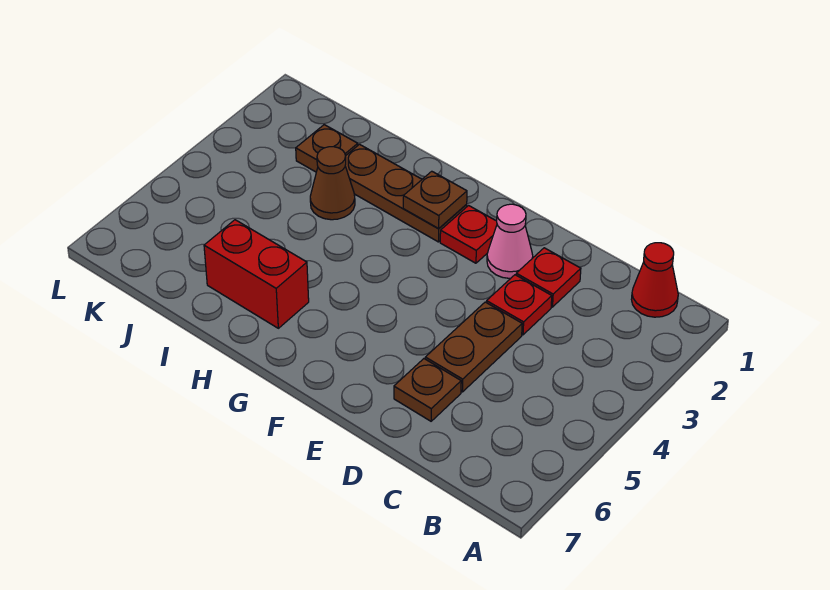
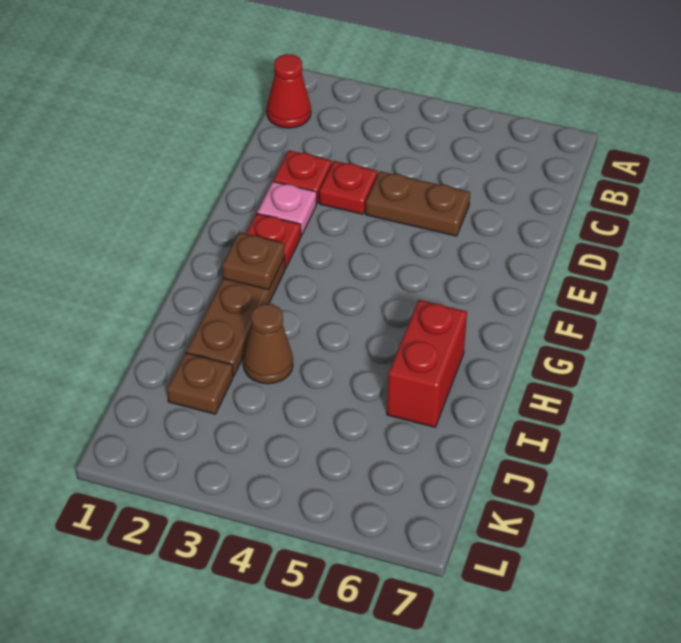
brown plate D6 level 1 -> none
pink cone E2 level 1 -> pink plate E2 level 1

